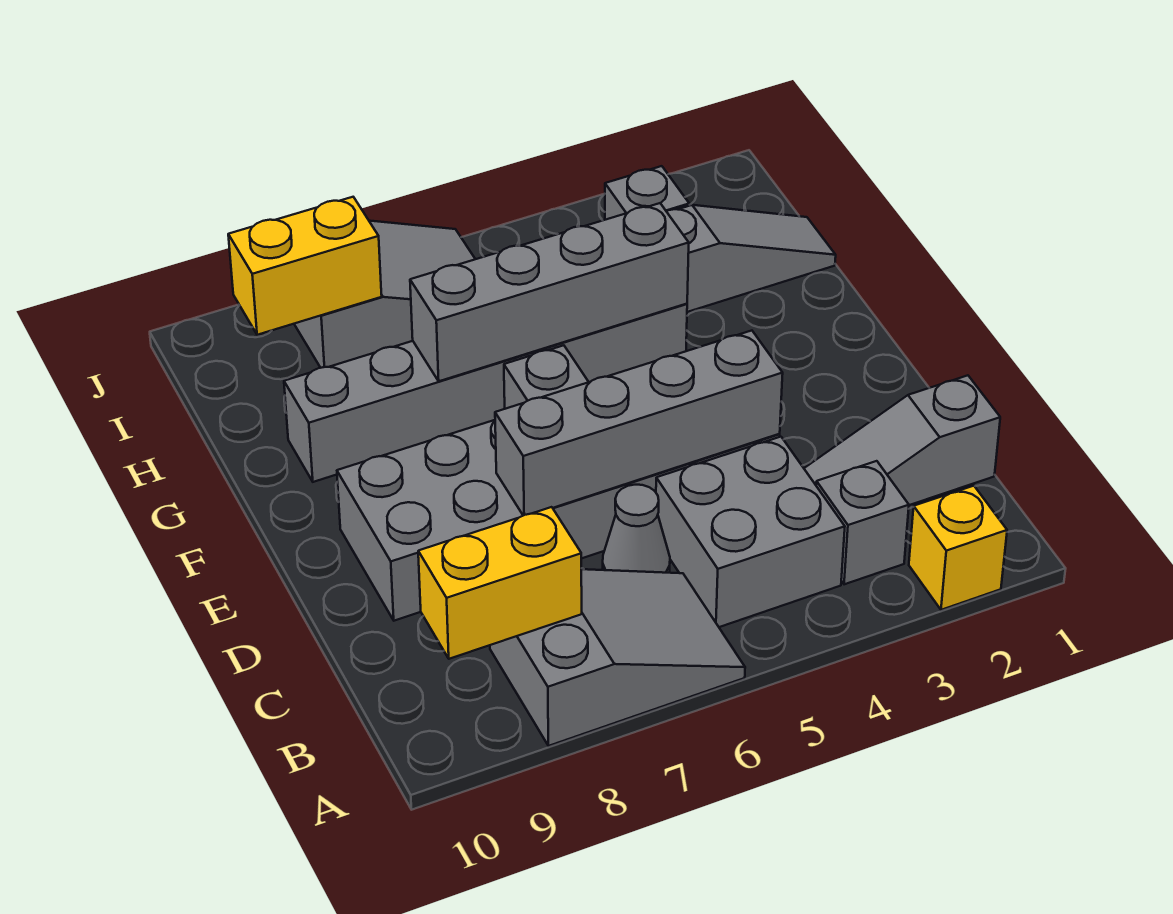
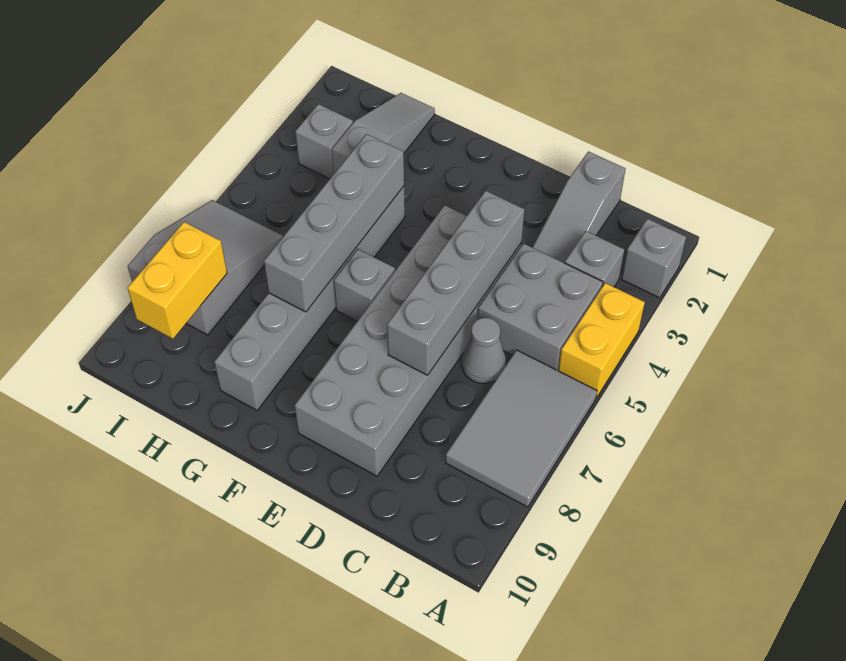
yellow brick A2 level 1 -> grey brick A2 level 1
grey slope A6:B8 level 1 top 8 -> grey tile A6:B8 level 1
yellow brick B8:B9 level 2 -> yellow brick A4:A5 level 1

